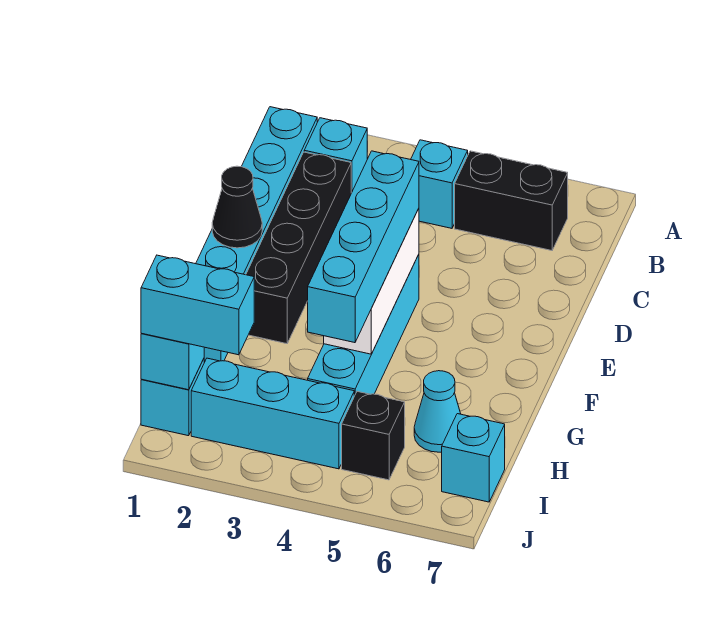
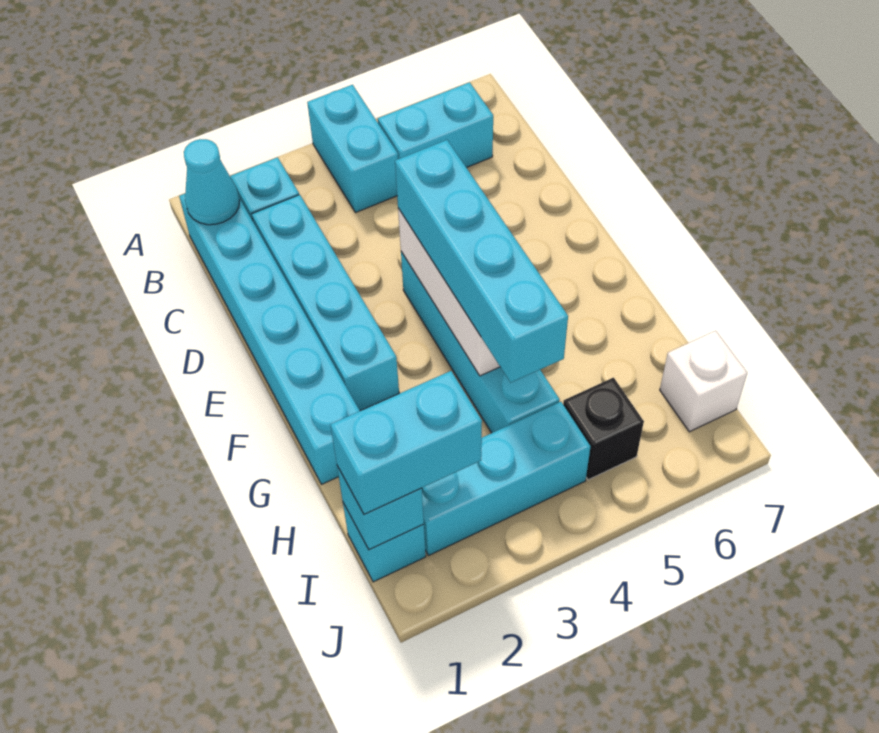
cyan brick B4 level 1 -> cyan brick A4:B4 level 1
black brick B5:B6 level 1 -> cyan brick B5:B6 level 1
black brick C2:F2 level 1 -> cyan brick C2:F2 level 1
black cone E1 level 2 -> none
cyan cone H6 level 1 -> cyan cone B1 level 2
cyan brick I7 level 1 -> white brick I7 level 1

